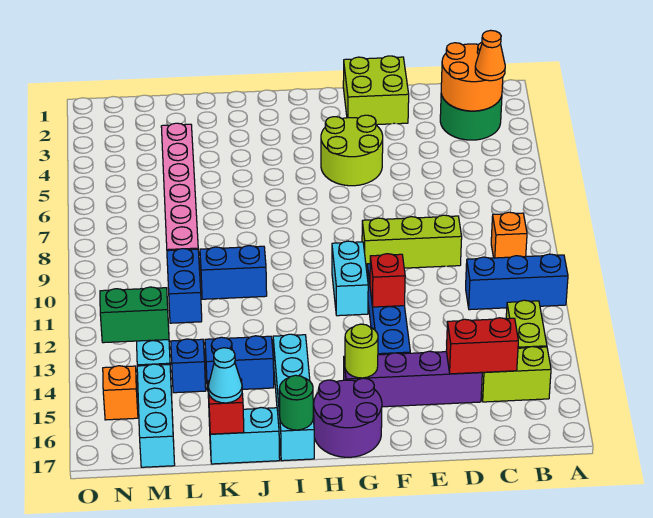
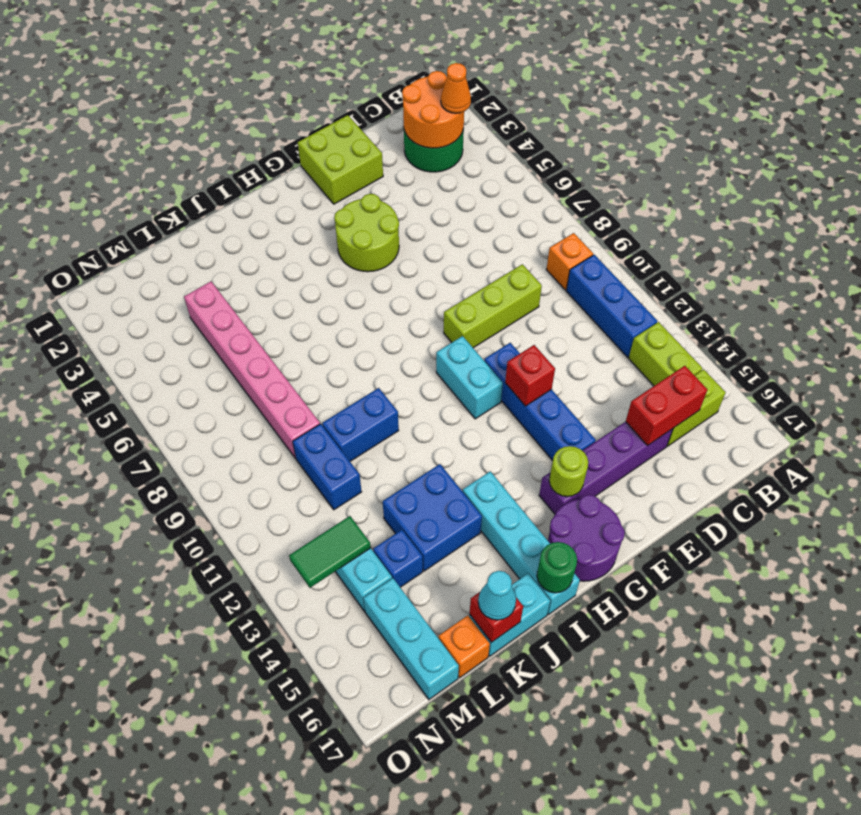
blue brick A11:C11 level 1 -> blue brick B10:B12 level 1
blue brick J14:K14 level 1 -> blue brick J13:K14 level 1
green brick M13:N13 level 2 -> green tile M13:N13 level 2
orange brick N15 level 1 -> orange brick L17 level 1

